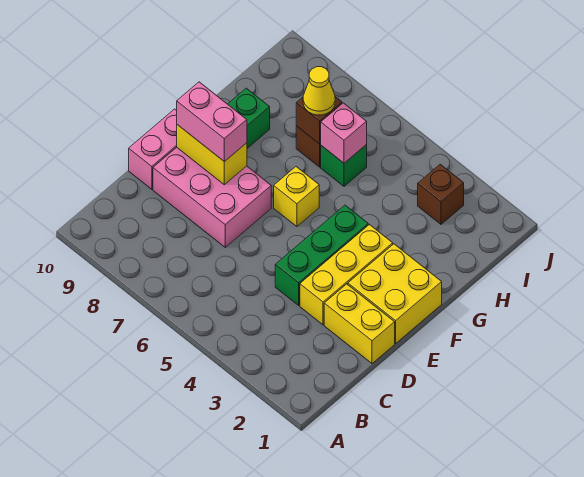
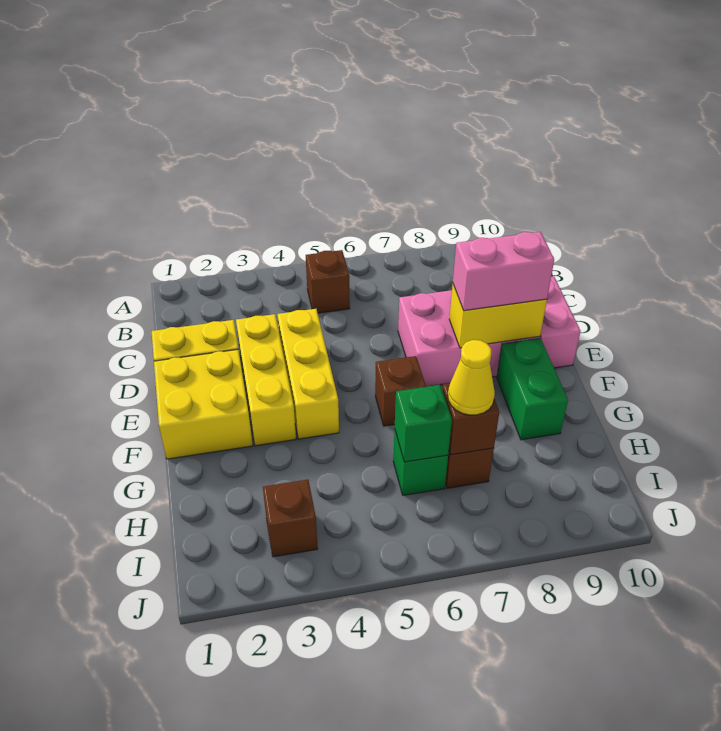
none -> brown brick B5 level 1
green brick D4:F4 level 1 -> yellow brick D4:F4 level 1
yellow brick F6 level 1 -> brown brick F6 level 1
pink brick H6 level 2 -> green brick H6 level 2

